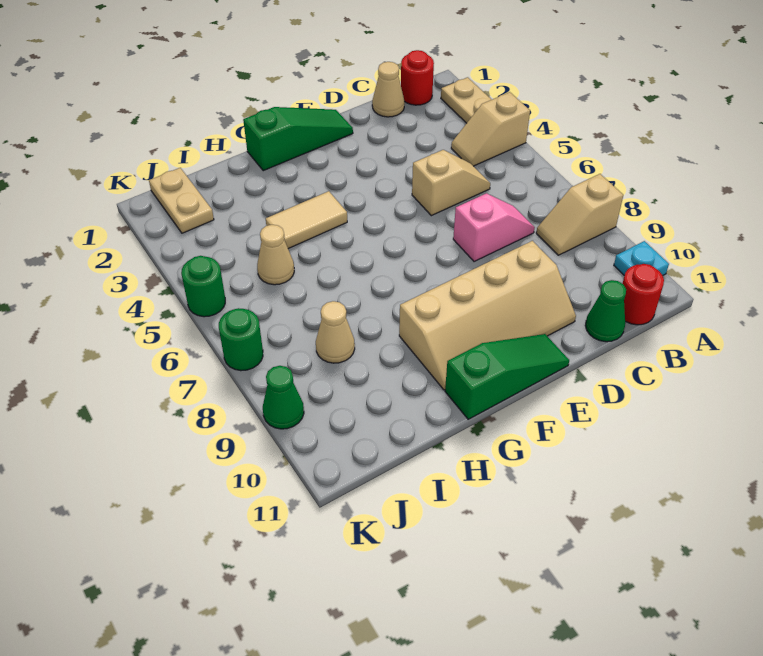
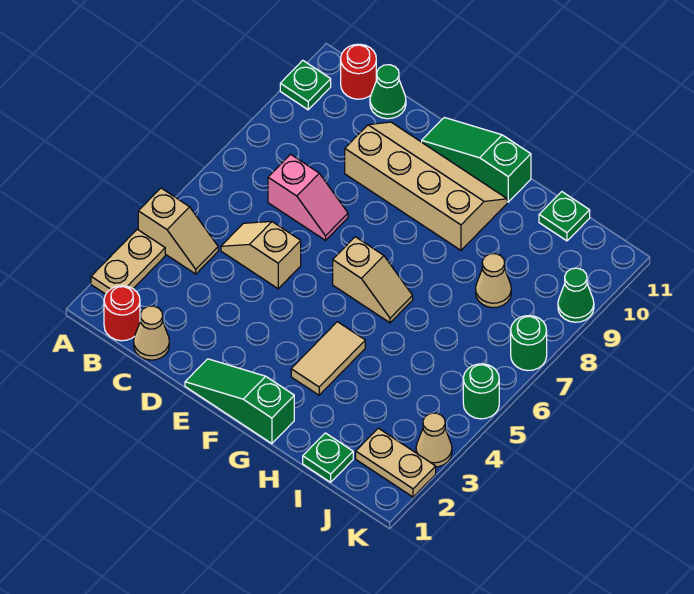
tan slope A8:B8 level 1 top A -> tan slope F6:G6 level 1 top F
cyan plate A10 level 1 -> green plate A10 level 1
pink slope C7:D7 level 1 top D -> pink slope C7:D7 level 1 top C
tan tile G4:H4 level 1 -> tan tile G3:G4 level 1
none -> green plate I1 level 1
tan cone I5 level 1 -> tan cone K3 level 1
none -> green plate I11 level 1
tan plate J1:J2 level 1 -> tan plate J2:K2 level 1

